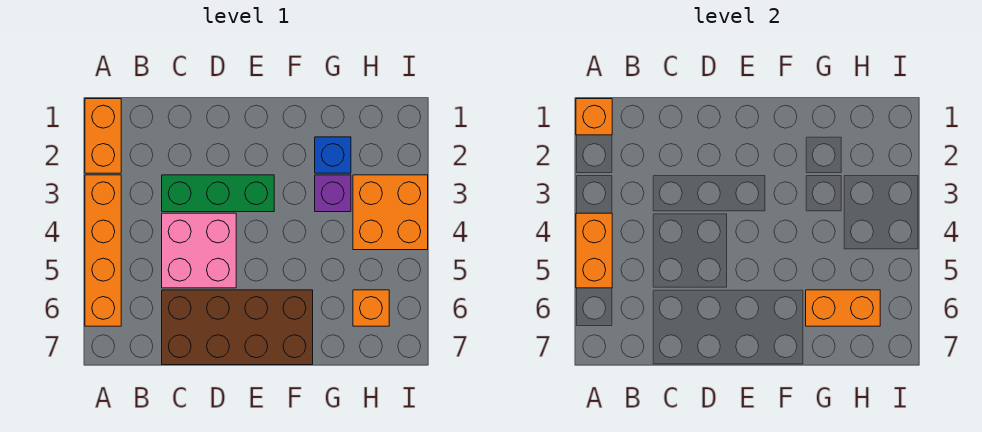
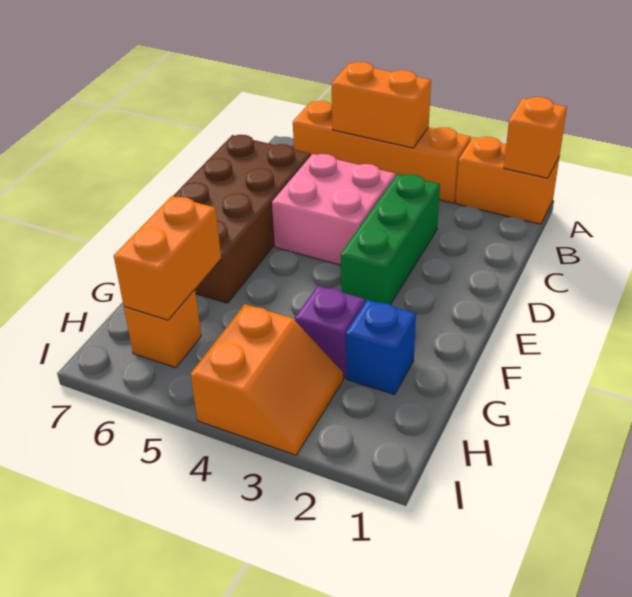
orange brick H3:I4 level 1 -> orange slope H3:I4 level 1 top 4

